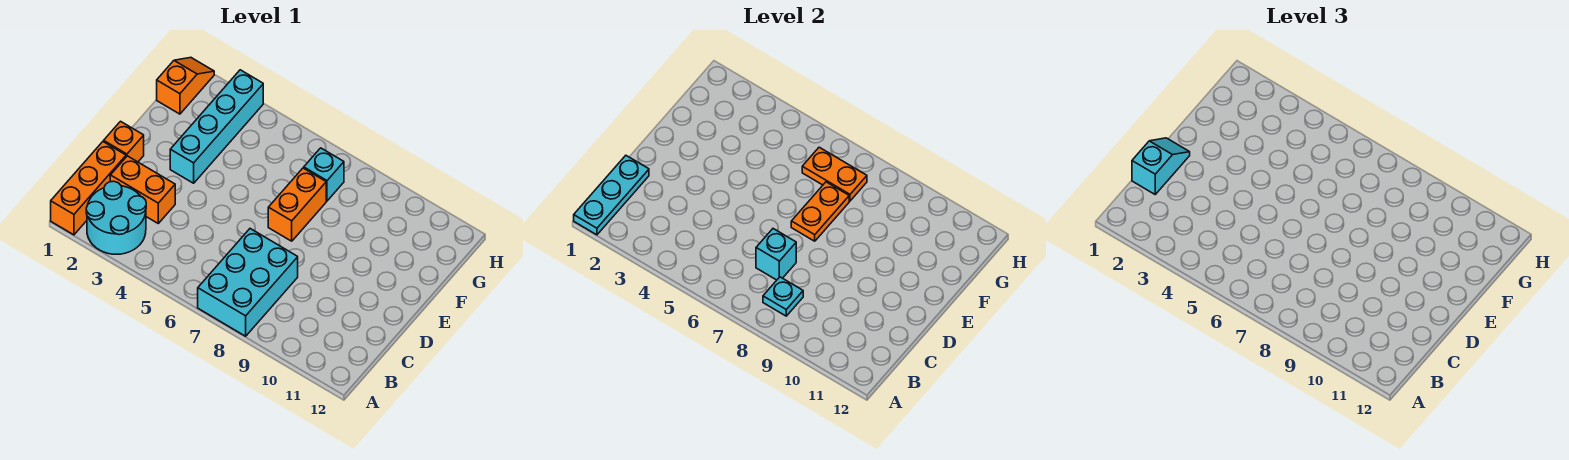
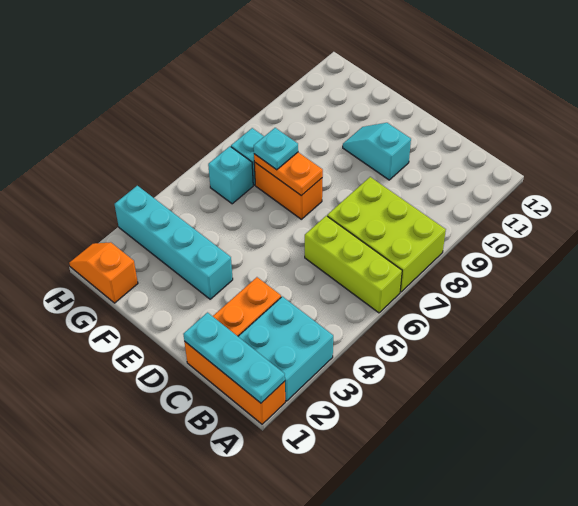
cyan round brick A2:B3 level 1 -> cyan brick A2:B3 level 1
none -> lime brick A6:C6 level 1
cyan brick A7:C8 level 1 -> lime brick A7:C8 level 1
cyan plate B8 level 2 -> cyan plate F7 level 3
cyan slope C1:D1 level 3 top C -> cyan slope D10:E10 level 1 top D
cyan brick C7 level 2 -> cyan brick G6 level 1
orange brick D1 level 1 -> none
orange plate G6:G7 level 2 -> none

